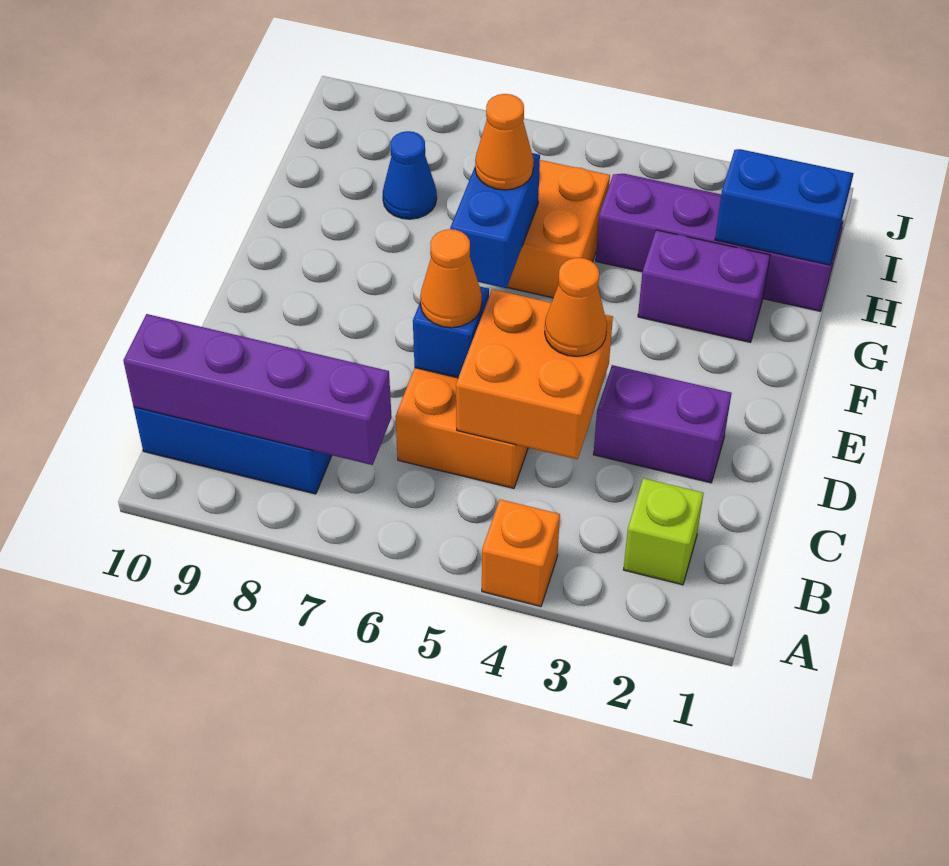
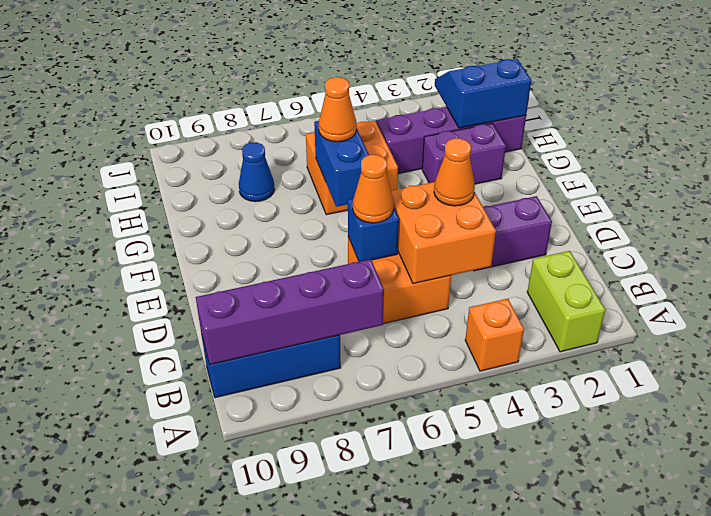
lime brick B2 level 1 -> lime brick A2:B2 level 1

